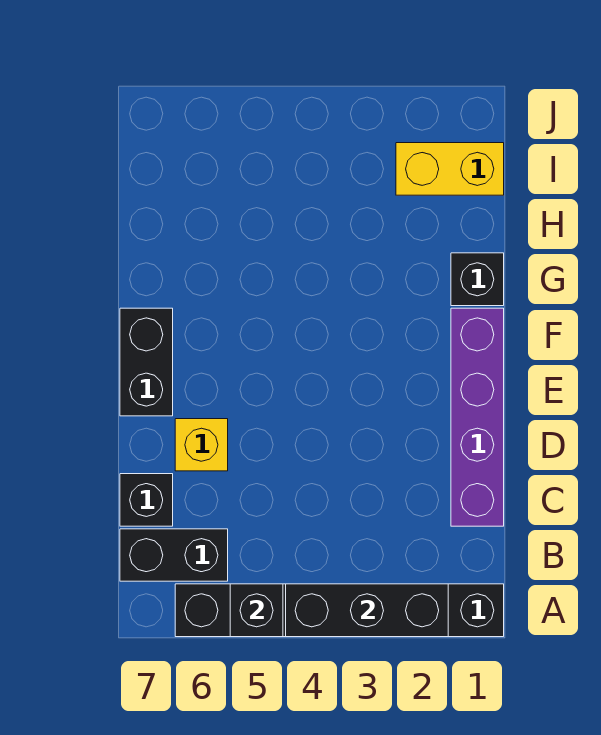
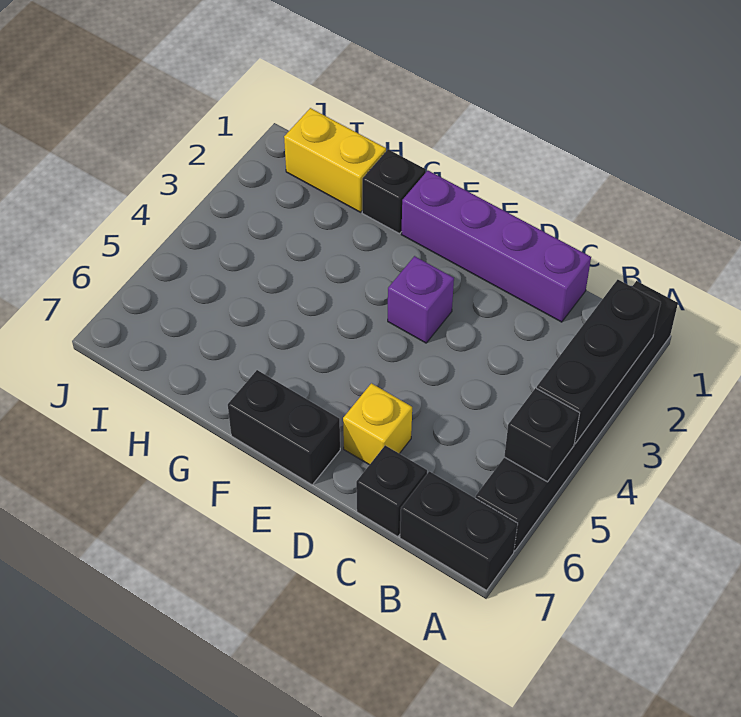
black brick B6:B7 level 1 -> black brick A7:B7 level 1
none -> purple brick E3 level 1
yellow brick I1:I2 level 1 -> yellow brick H1:I1 level 1

